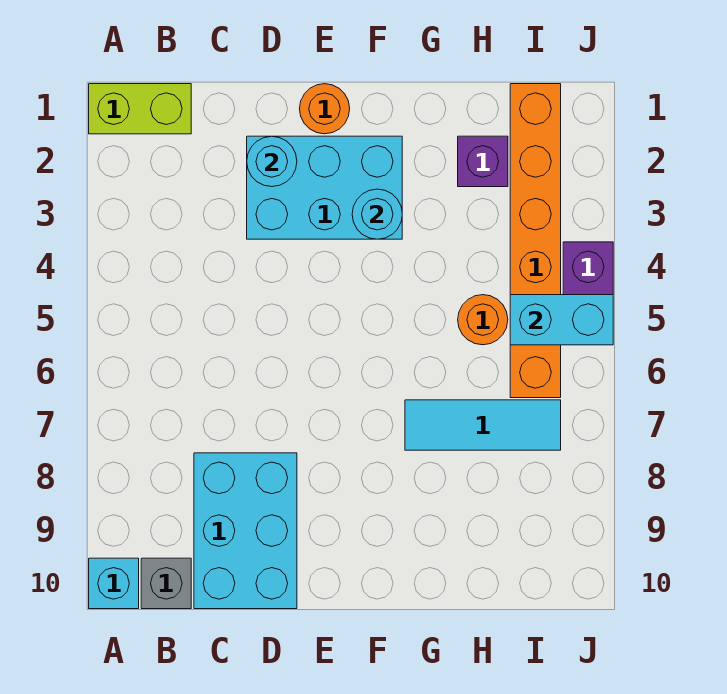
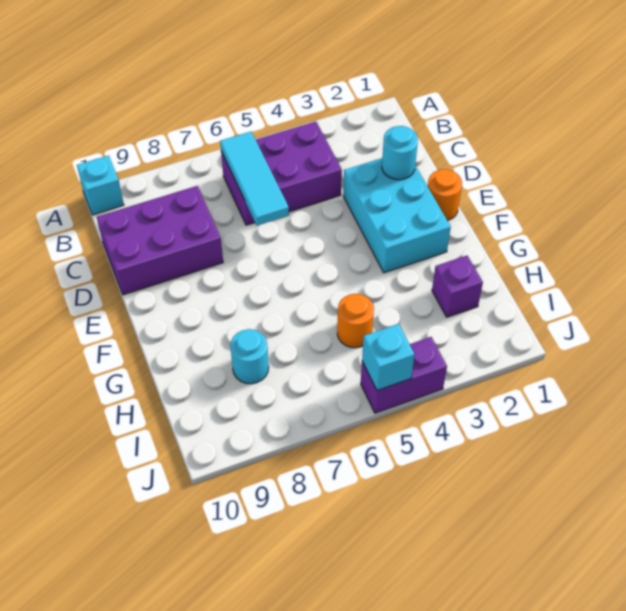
lime brick A1:B1 level 1 -> none
none -> purple brick B4:C6 level 1
grey brick B10 level 1 -> none
cyan brick C8:D10 level 1 -> purple brick C8:D10 level 1
cyan round brick F3 level 2 -> cyan round brick H8 level 1
cyan tile G7:I7 level 1 -> cyan tile B6:D6 level 2
orange brick I1:I6 level 1 -> none
cyan brick I5:J5 level 2 -> cyan brick J5 level 2

